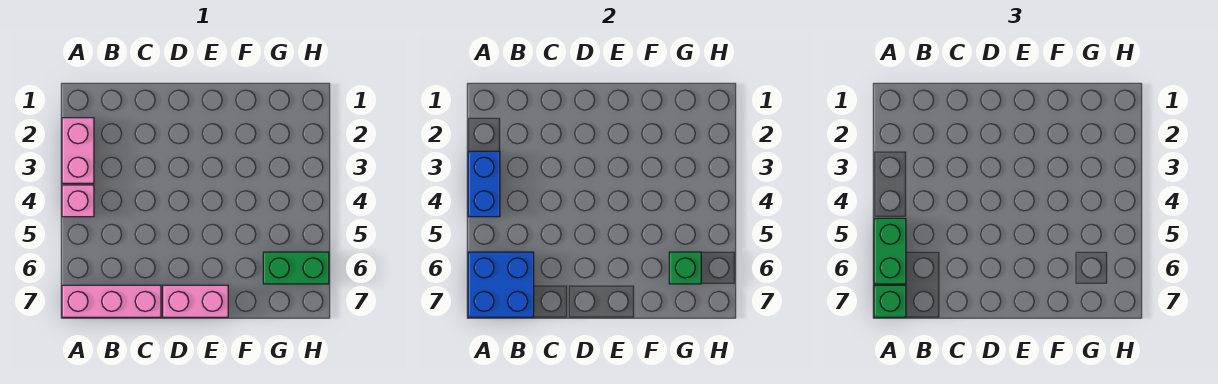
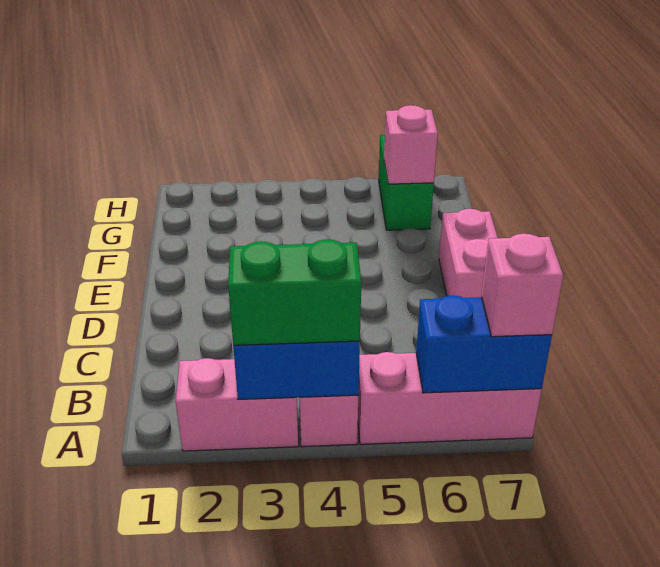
green brick A5:A6 level 3 -> green brick A3:A4 level 3
blue brick A6:B7 level 2 -> blue brick A6:A7 level 2
pink brick A7:C7 level 1 -> pink brick A5:A7 level 1
green brick A7 level 3 -> pink brick A7 level 3
green brick G6 level 2 -> pink brick G6 level 2

